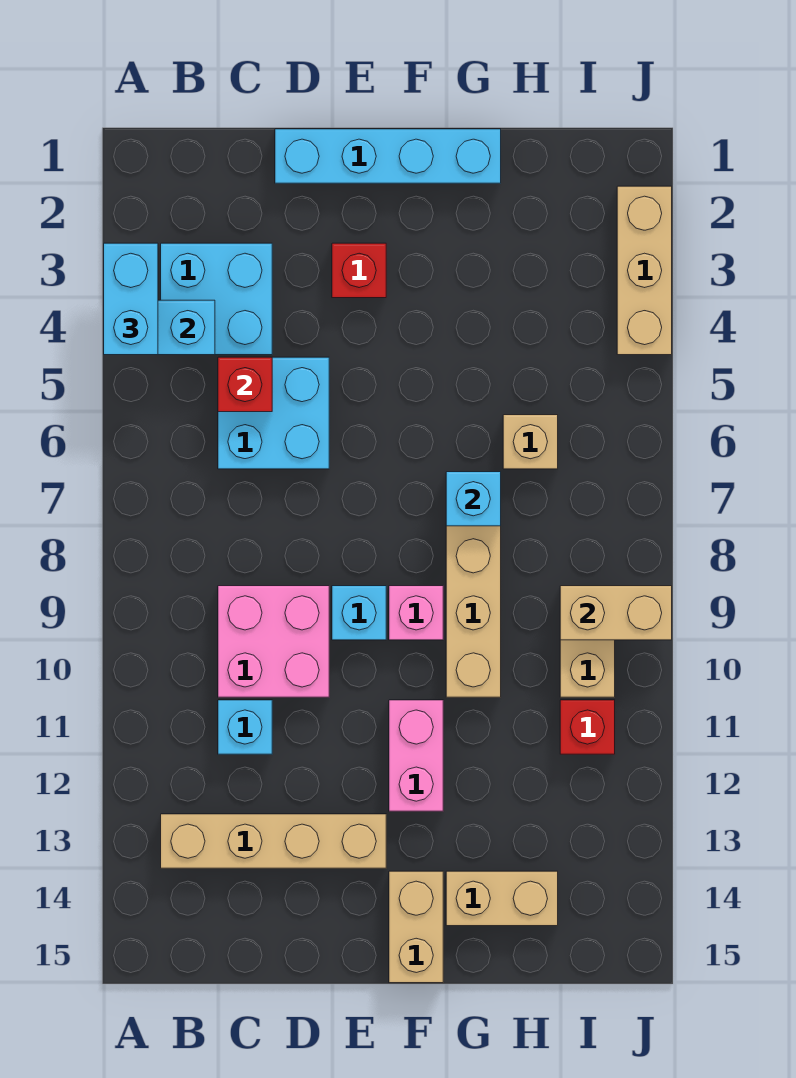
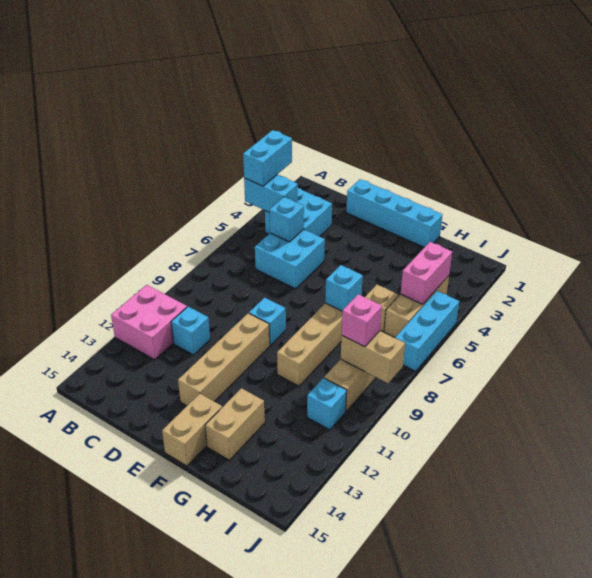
tan brick B13:E13 level 1 -> tan brick E10:E13 level 1
red brick C5 level 2 -> cyan brick C5 level 2
pink brick C9:D10 level 1 -> pink brick A11:B12 level 1
red brick E3 level 1 -> none
pink brick F9 level 1 -> pink brick I9 level 3
pink brick F11:F12 level 1 -> pink brick I4:I5 level 2
tan brick G14:H14 level 1 -> tan brick G13:G14 level 1
red brick I11 level 1 -> cyan brick I11 level 1
tan brick J2:J4 level 1 -> tan brick I4:I6 level 1
none -> cyan brick J5:J7 level 1

